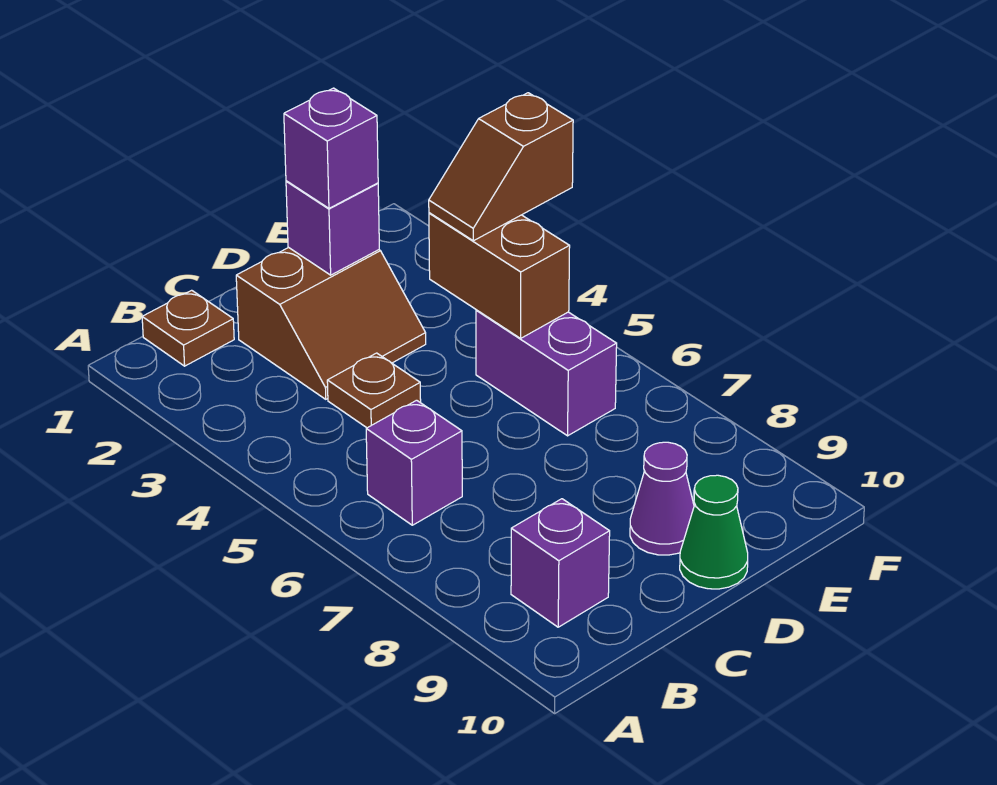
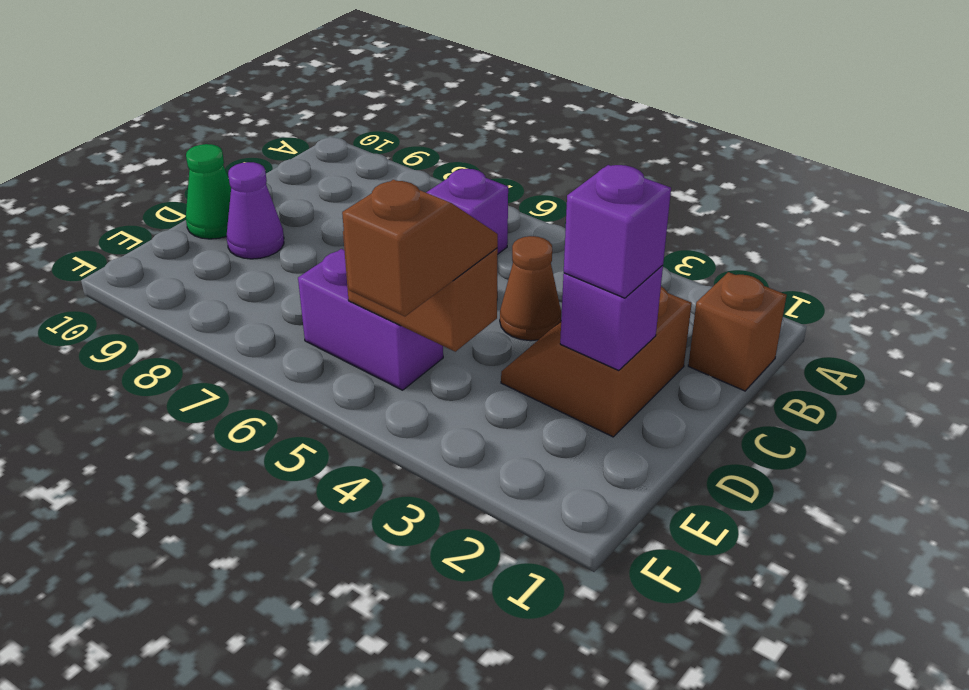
brown plate B1 level 1 -> brown brick B1 level 1
purple brick B9 level 1 -> none
brown plate C4 level 1 -> brown cone C4 level 1

